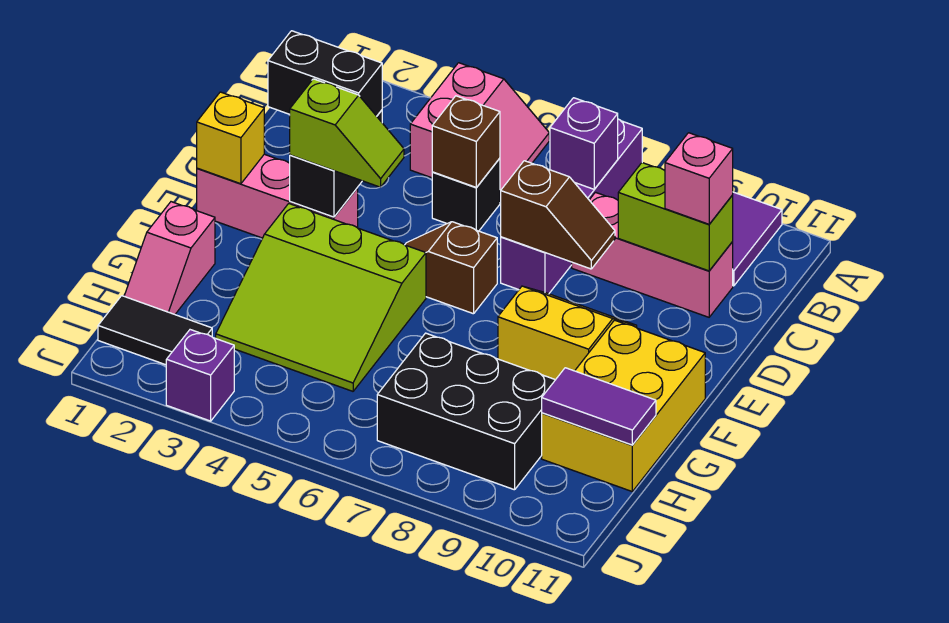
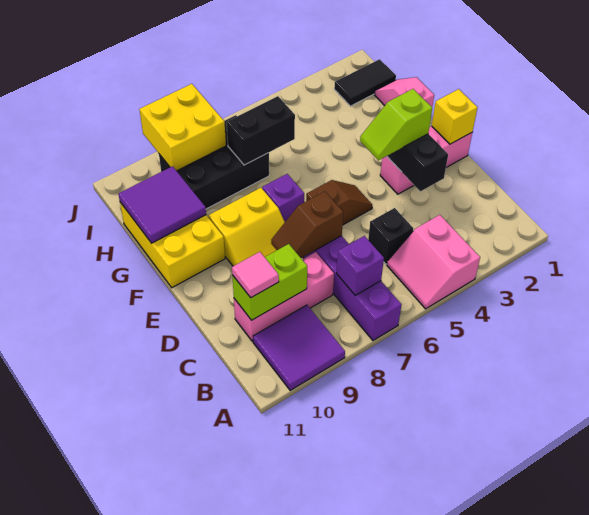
brown brick C5 level 2 -> none
pink brick C10 level 3 -> pink tile C10 level 3
black brick D2:D3 level 3 -> black brick H6:H7 level 2
lime slope F3:H5 level 1 top F -> none
purple tile H10:H11 level 2 -> purple tile G10:H11 level 2
none -> yellow brick I8:J9 level 2
purple brick J3 level 1 -> purple brick F7 level 1

